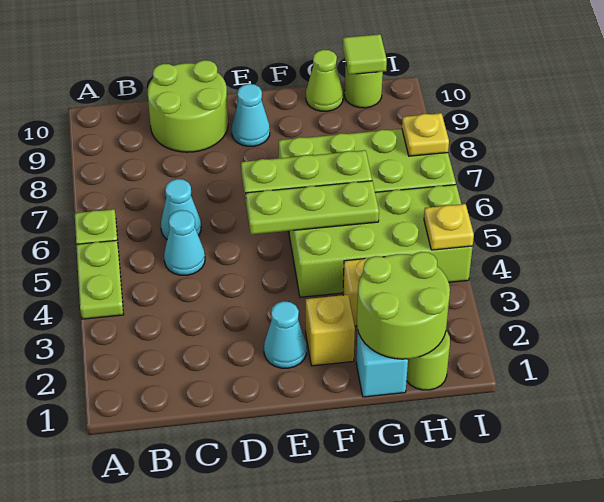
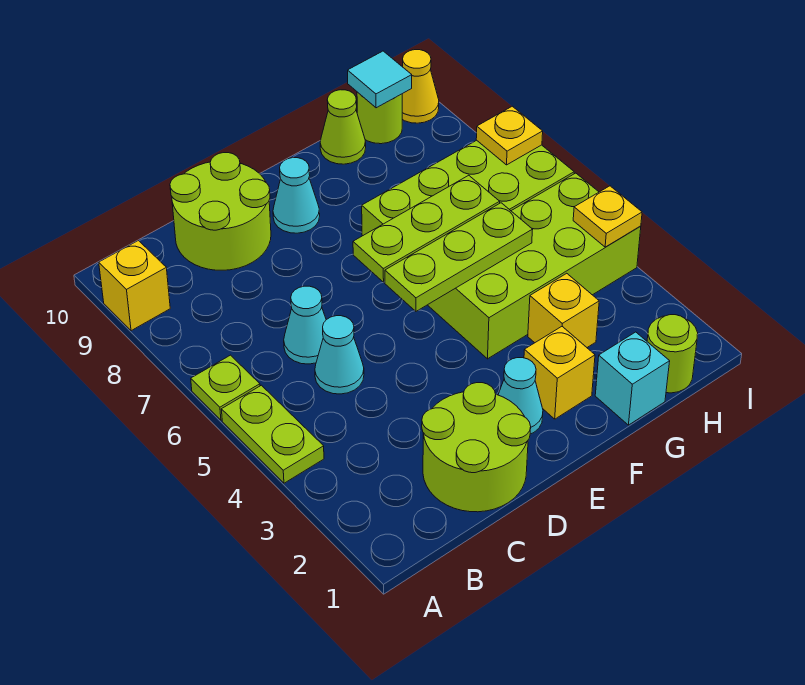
none -> yellow brick A9 level 1
lime round brick G1:H2 level 2 -> lime round brick C1:D2 level 1
lime tile H10 level 2 -> cyan tile H10 level 2
none -> yellow cone I10 level 1

